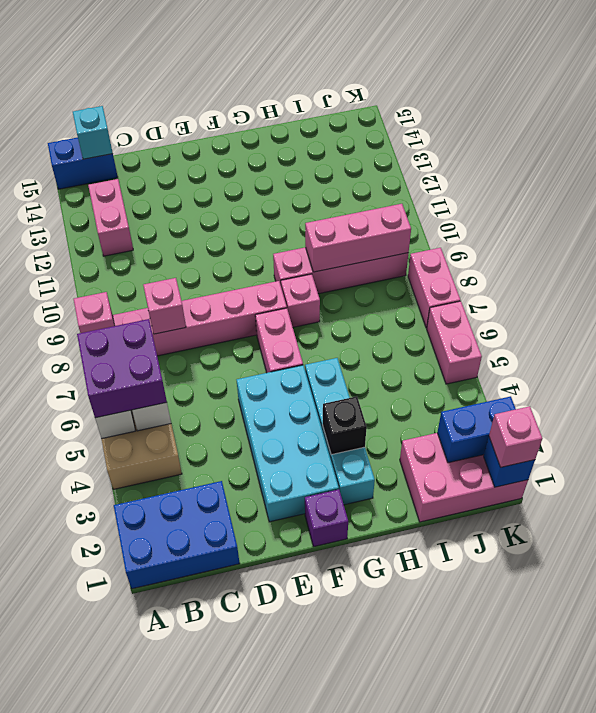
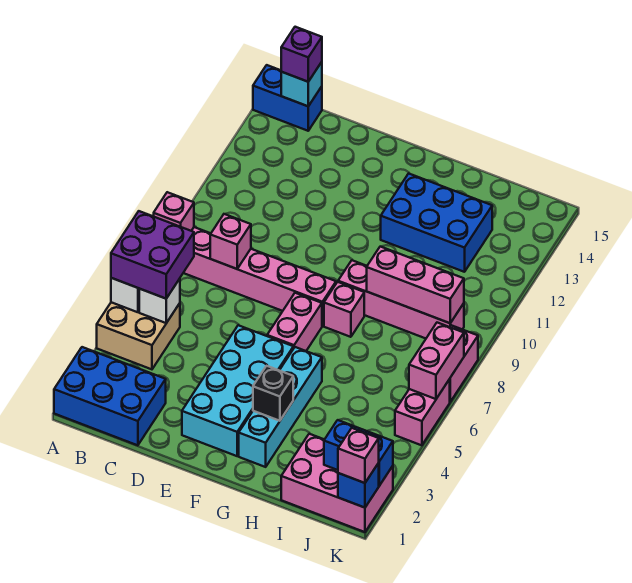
pink brick B12:B13 level 1 -> pink brick K6:K7 level 2
purple brick F1 level 1 -> purple brick B15 level 3
none -> blue brick G12:I13 level 1

